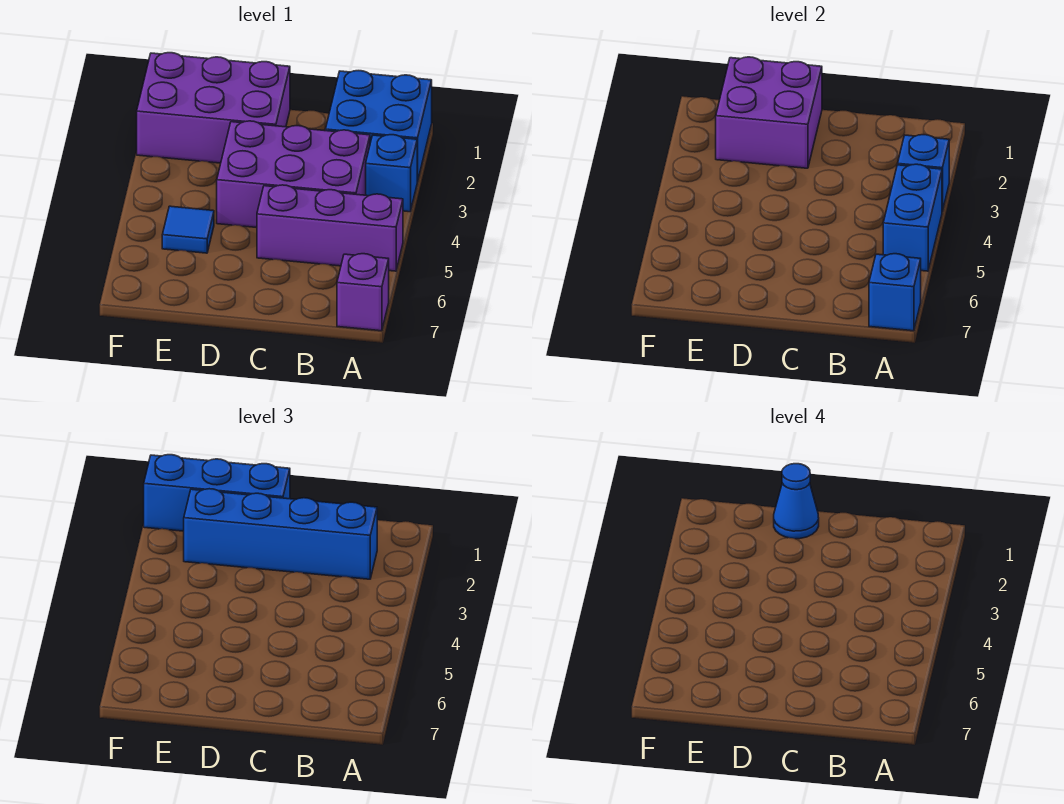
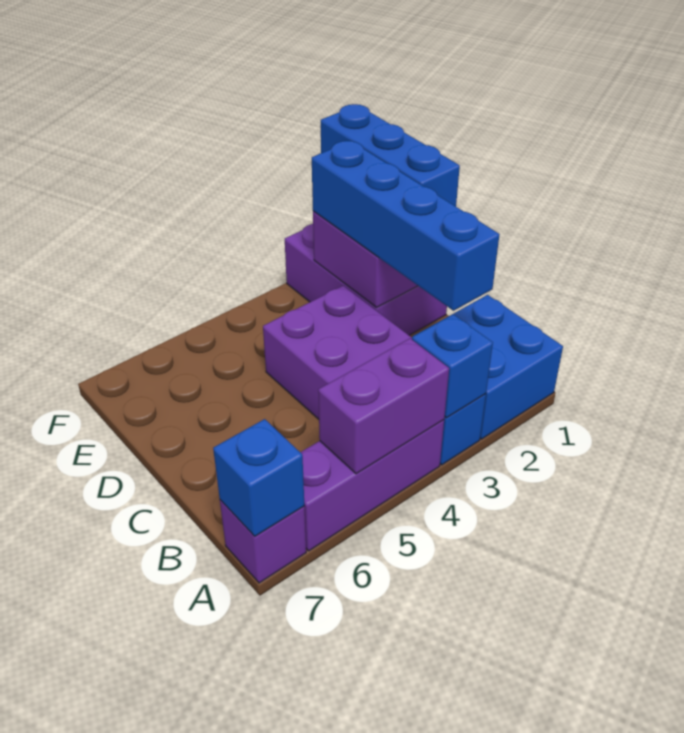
blue brick A4:A5 level 2 -> purple brick A4:A5 level 2
purple brick A5:C5 level 1 -> purple brick A4:A6 level 1
blue cone D1 level 4 -> none
blue tile E5 level 1 -> none

